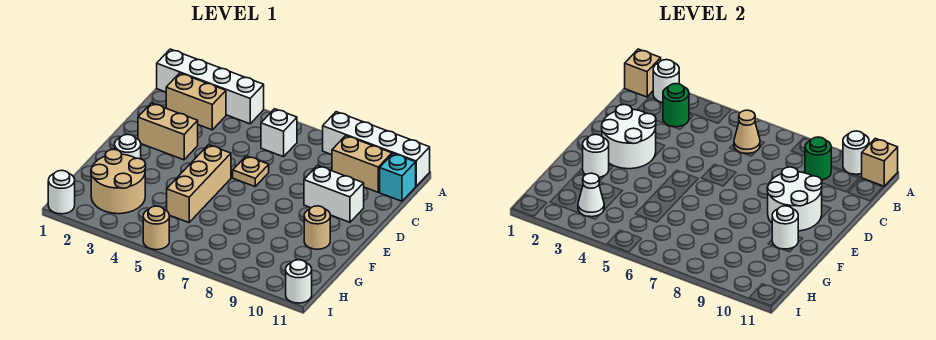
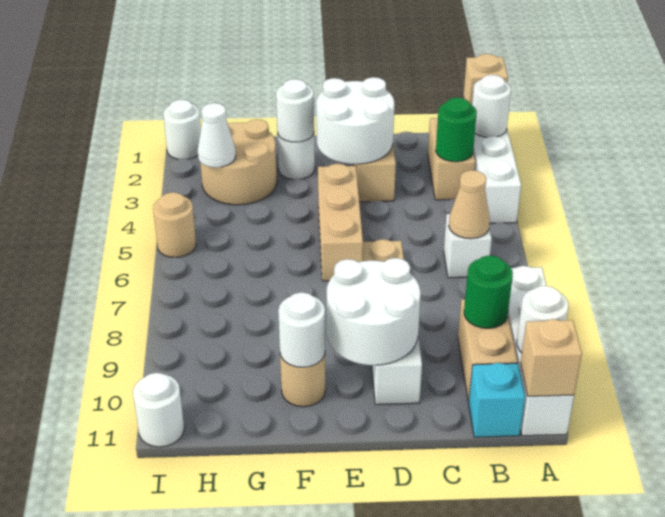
tan brick E5:G5 level 1 -> tan brick E4:E6 level 1

